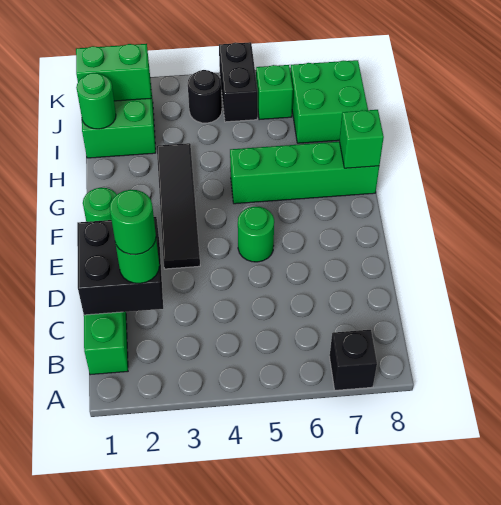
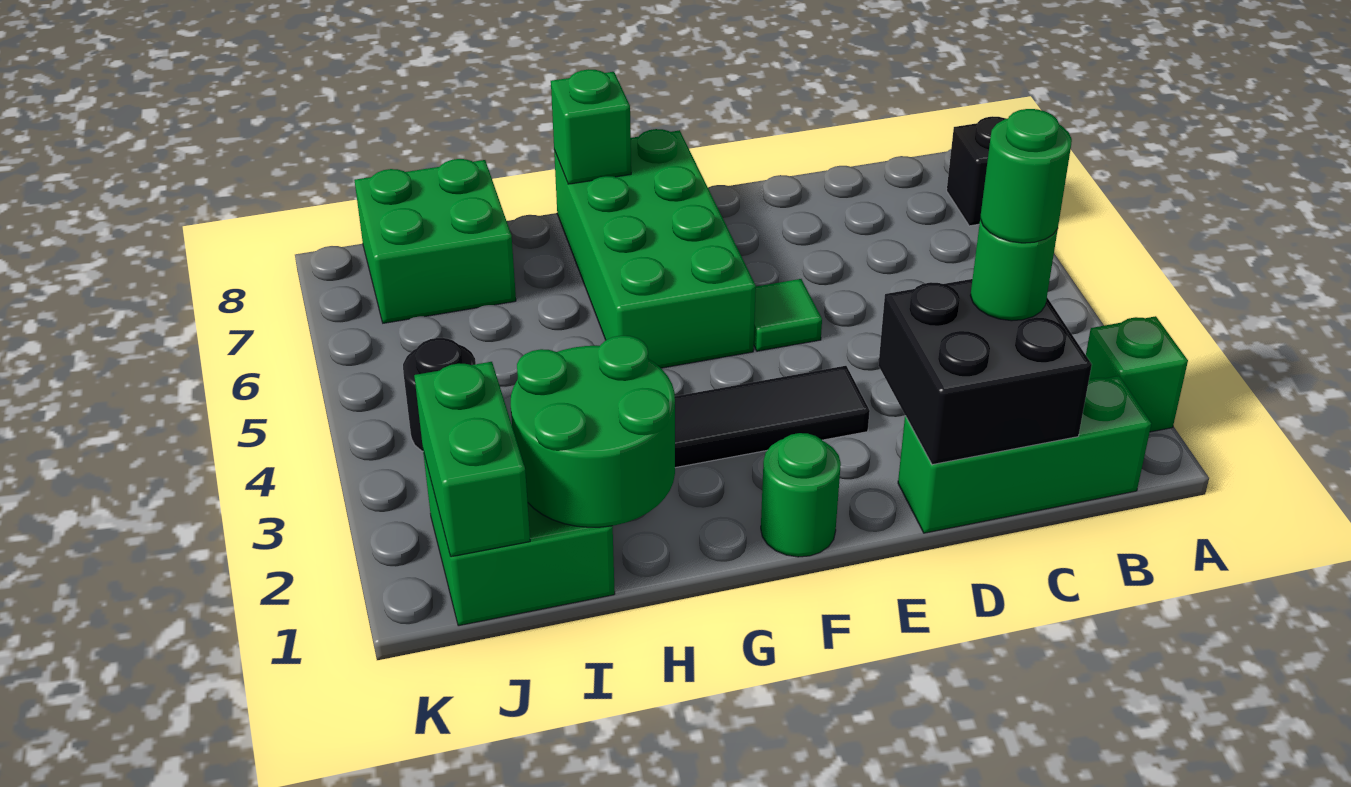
green round brick E5 level 1 -> green tile E5 level 1
green brick G5:G8 level 1 -> green brick F5:G8 level 1
green round brick I1 level 2 -> green round brick H1:I2 level 2
black brick J5:K5 level 1 -> none
green brick J6 level 1 -> green brick A2 level 1

